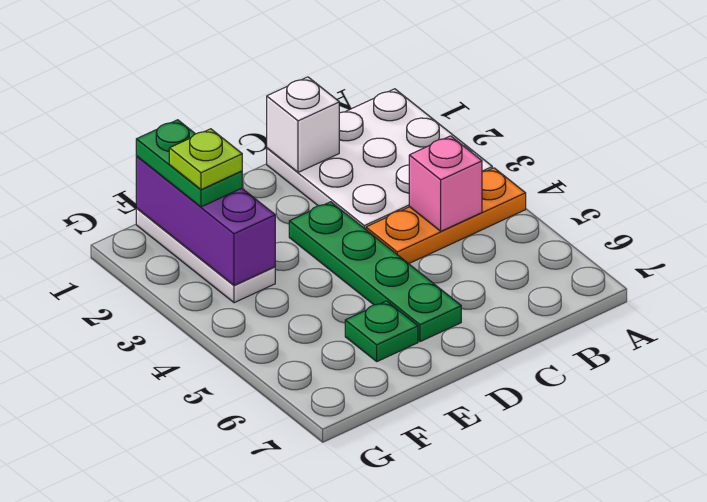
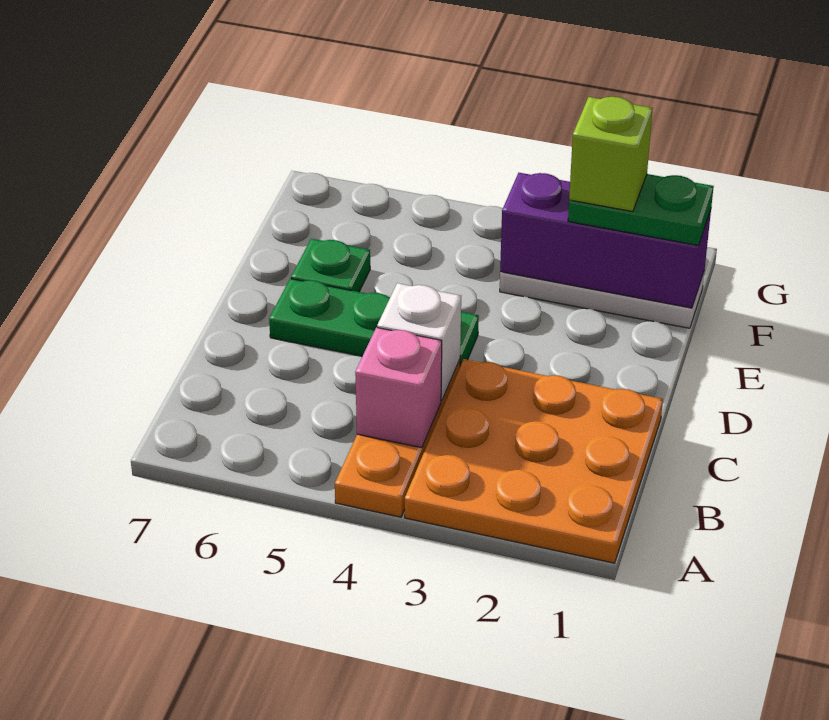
white plate A1:C3 level 1 -> orange plate A1:C3 level 1
white brick C1 level 2 -> white brick C4 level 2
green plate D3:D6 level 1 -> green plate D4:D6 level 1
lime plate F2 level 4 -> lime brick F2 level 4

